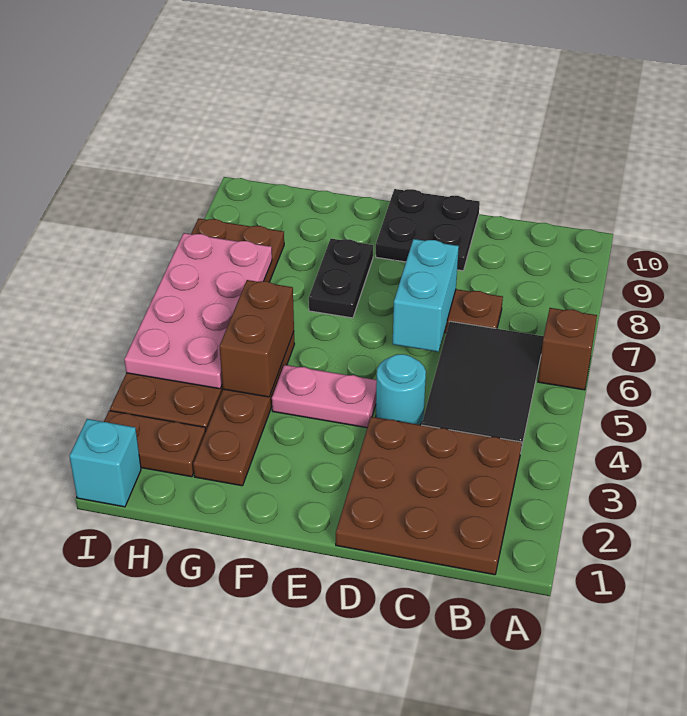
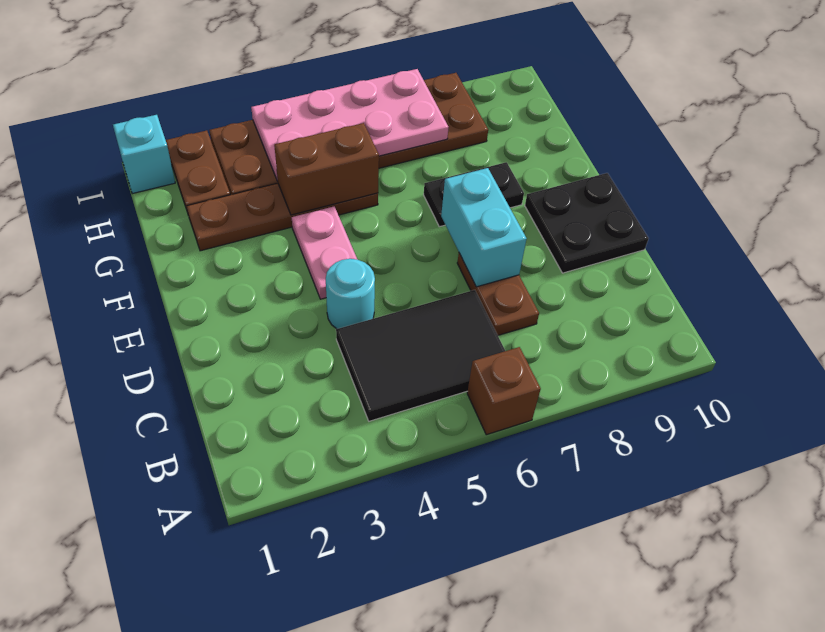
brown plate B1:D3 level 1 -> none
cyan brick D6:D7 level 2 -> cyan brick D7:E7 level 2

